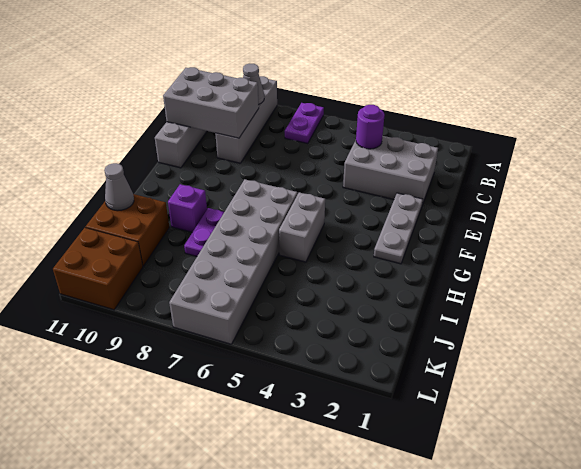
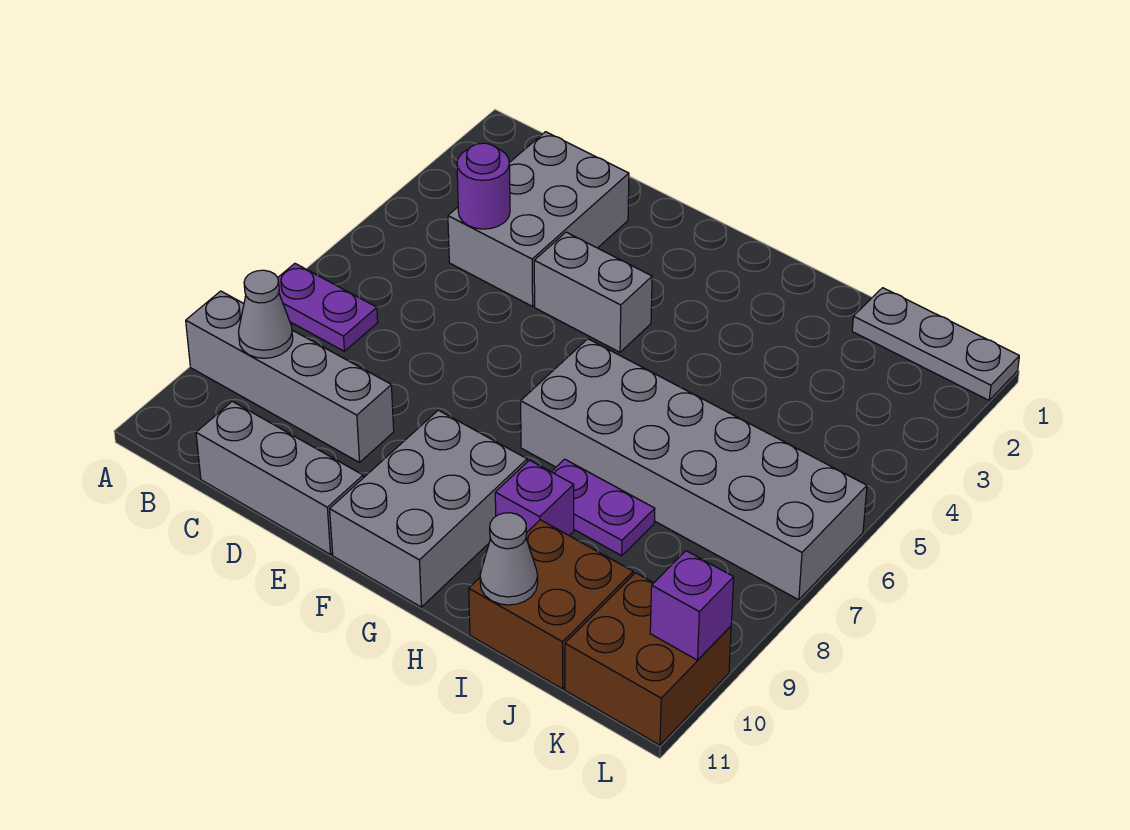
grey brick C9:D11 level 2 -> grey brick F9:G11 level 1
grey plate E2:G2 level 1 -> grey plate J1:L1 level 1
grey brick G5:H5 level 1 -> grey brick E4:F4 level 1
none -> purple brick L10 level 2

